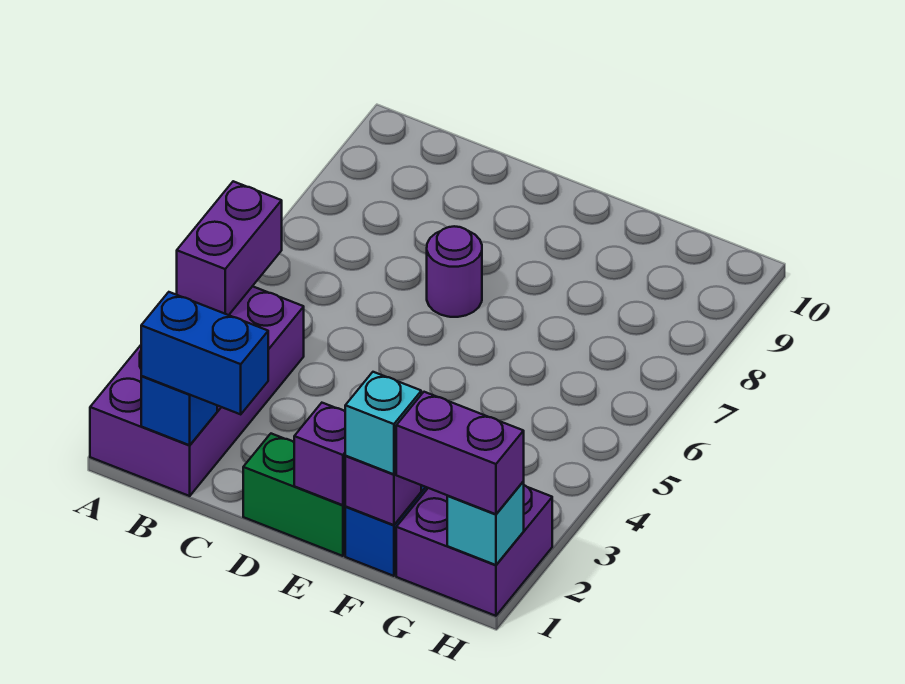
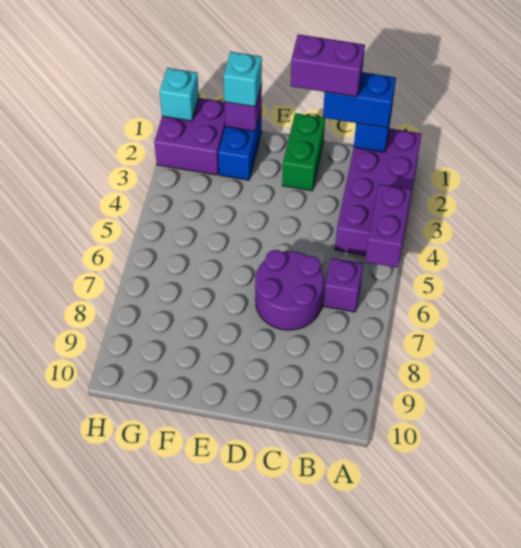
green brick D1:E1 level 1 -> green brick D1:D2 level 1
purple round brick D7 level 1 -> purple round brick C6:D7 level 1
purple brick E1 level 2 -> purple brick B6 level 1
purple brick G1:H1 level 3 -> purple brick C1:D1 level 4

